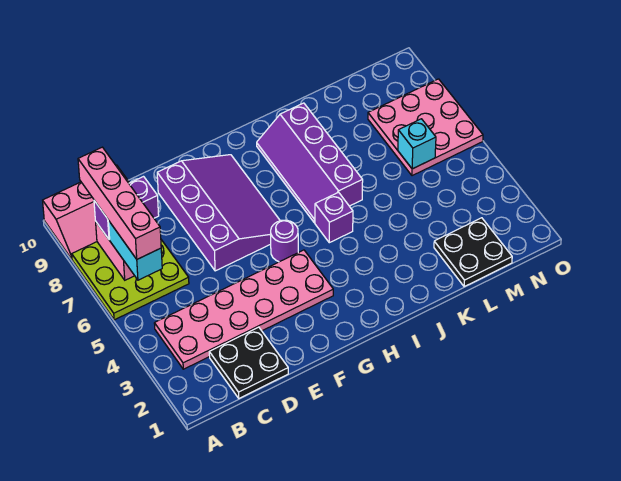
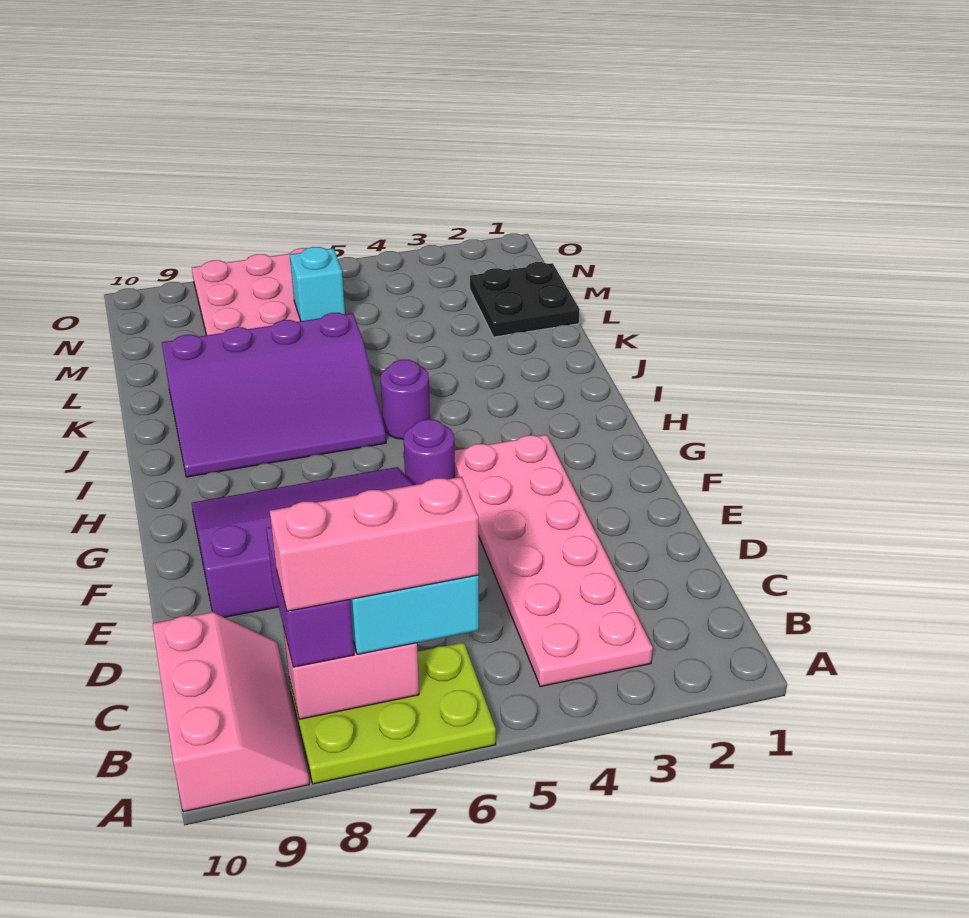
lime plate A6:C8 level 1 -> lime plate A6:B8 level 1
pink brick B6:B9 level 4 -> pink brick B6:B8 level 4
black plate C1:D2 level 1 -> none
purple brick I5 level 1 -> purple round brick I5 level 1
purple slope I6:J9 level 1 top J -> purple slope I6:K9 level 1 top K

